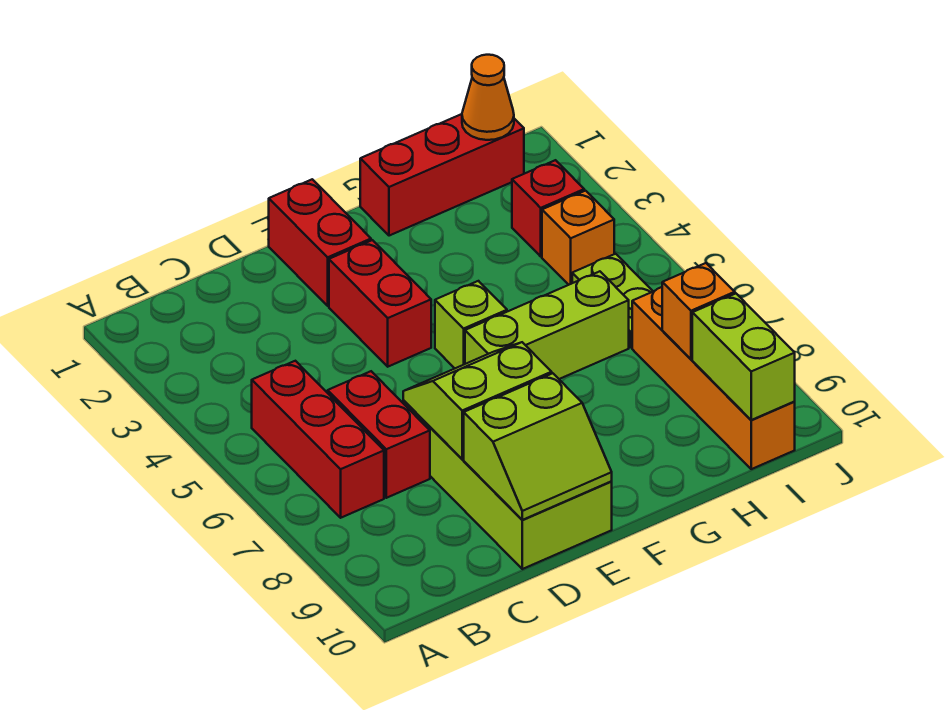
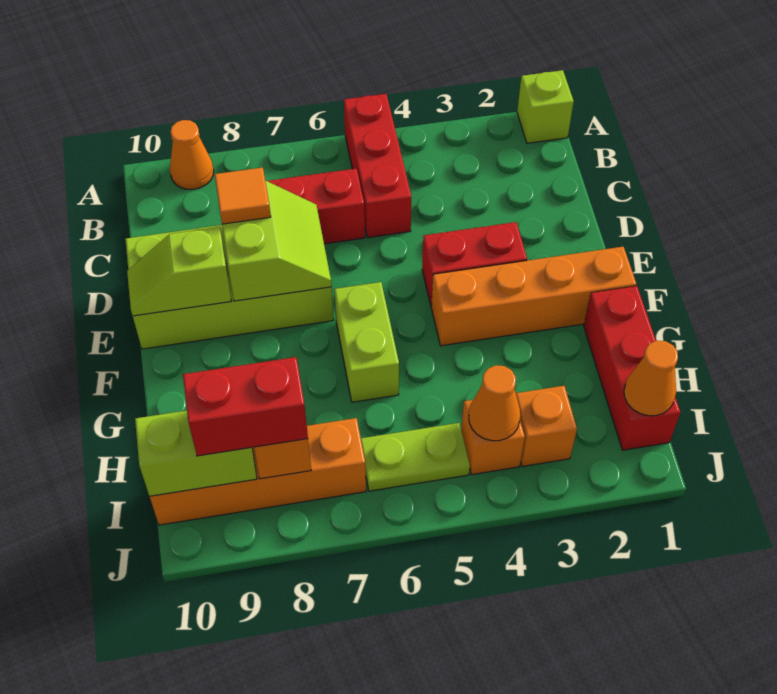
none -> orange cone A9 level 1
red brick B5:B7 level 1 -> red brick A5:C5 level 1
none -> orange tile D8 level 3
lime slope D9:E10 level 2 top 9 -> lime slope E9:E10 level 2 top 9
red brick E1:E2 level 1 -> red brick I8:I9 level 3
none -> orange brick F1:F4 level 1
lime brick F5 level 1 -> lime brick A1 level 1
lime brick F6:H6 level 1 -> lime brick F6:G6 level 1
red brick I3 level 1 -> orange brick I3 level 1
none -> orange cone I4 level 2

